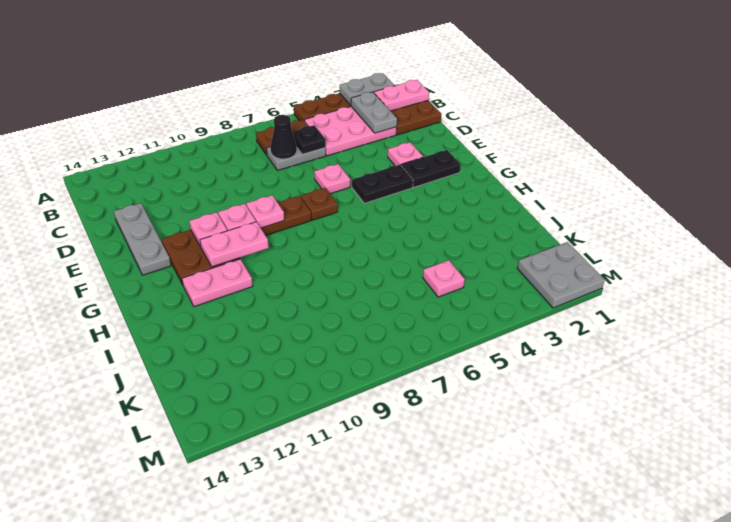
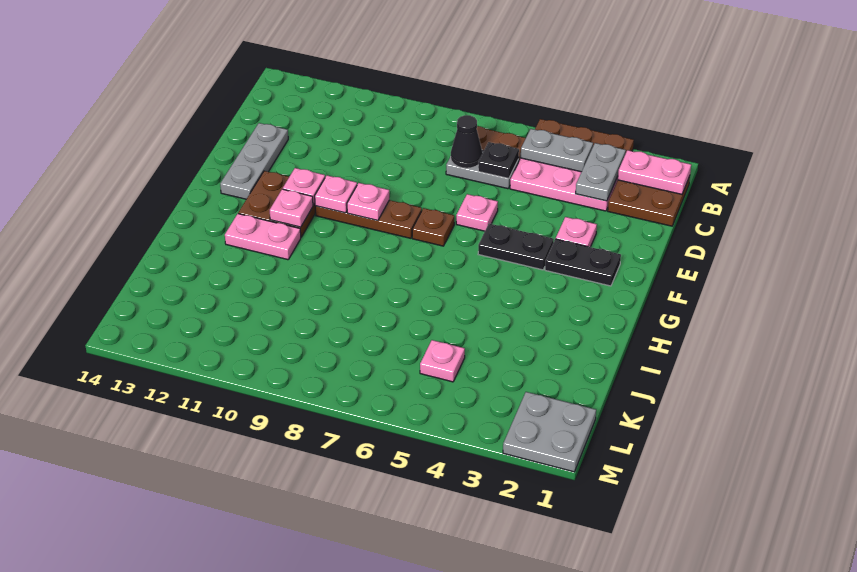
grey plate A2:A3 level 2 -> grey plate B4:B5 level 2
pink plate G10:G11 level 2 -> pink plate G11 level 2

